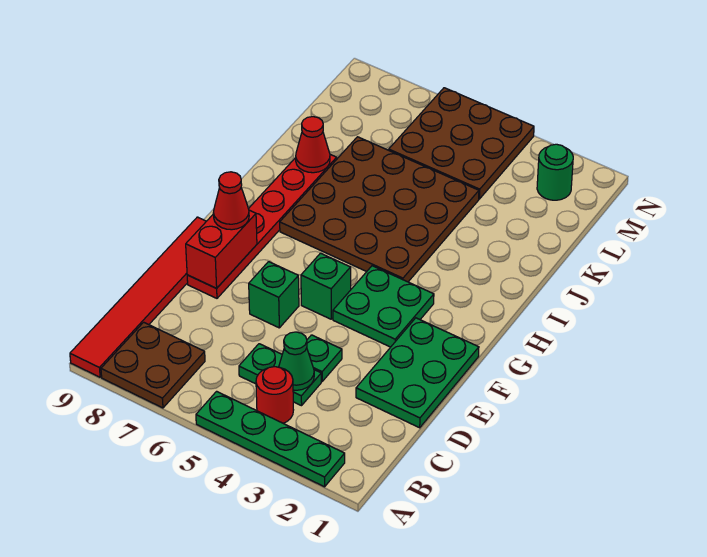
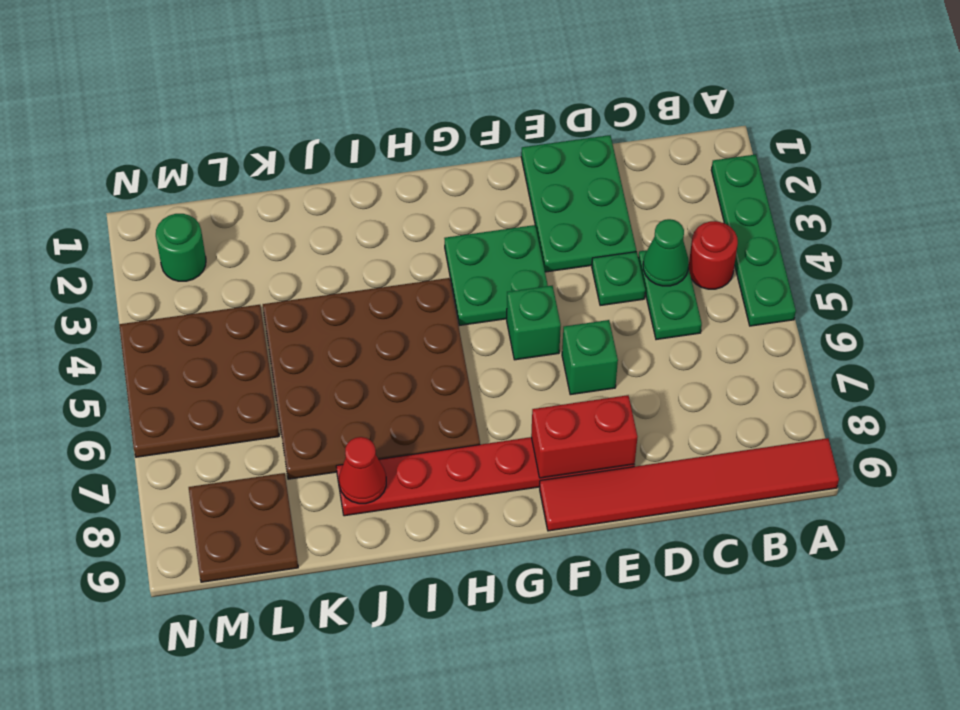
brown plate A7:B8 level 1 -> brown plate L8:M9 level 1
green plate D1:F2 level 1 -> green plate D1:E3 level 1
red cone F8 level 3 -> none

